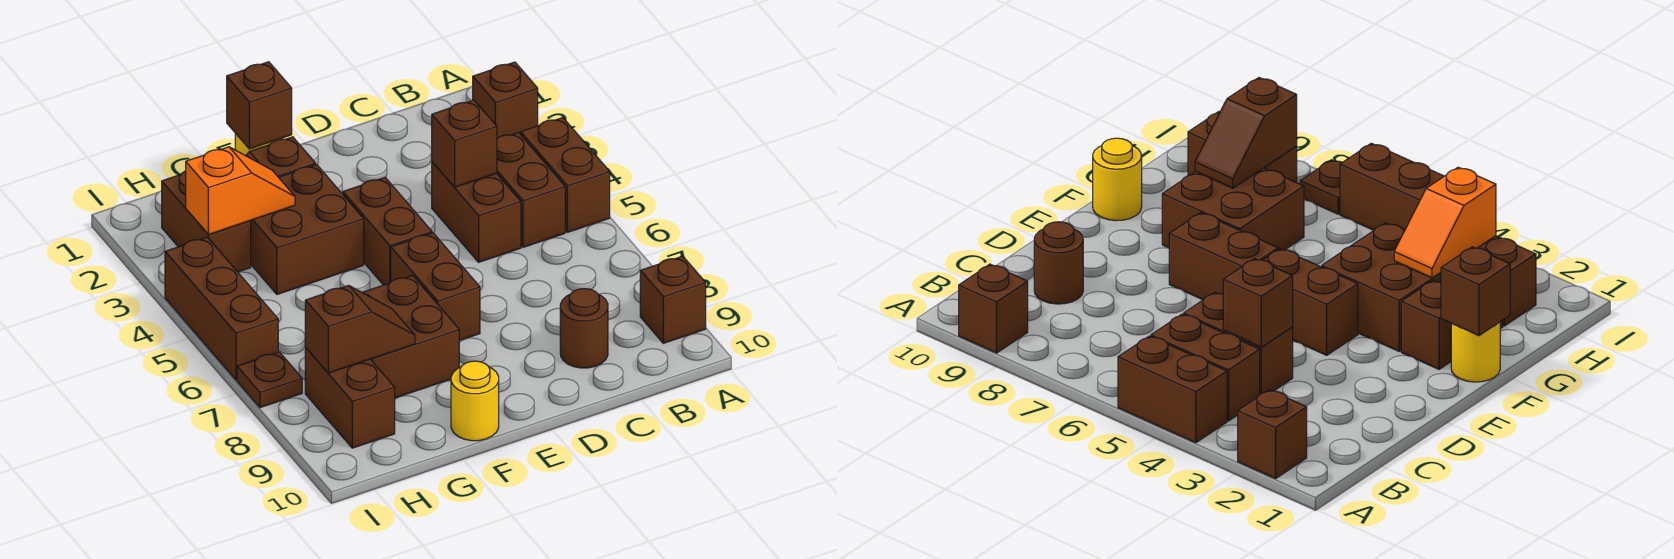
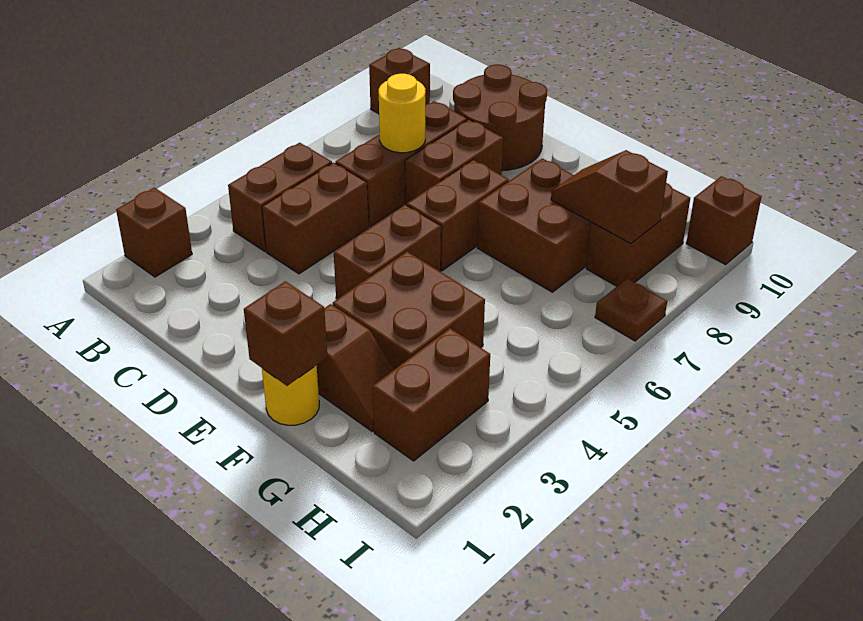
brown brick A4:A5 level 1 -> brown brick D7:D8 level 1
brown brick C4 level 2 -> brown brick I10 level 1
brown round brick C9 level 1 -> brown round brick C9:D10 level 1
yellow round brick F10 level 1 -> yellow round brick C7 level 2
orange slope G3:H3 level 2 top H -> none
brown brick I4:I6 level 1 -> brown brick C6:C8 level 1

